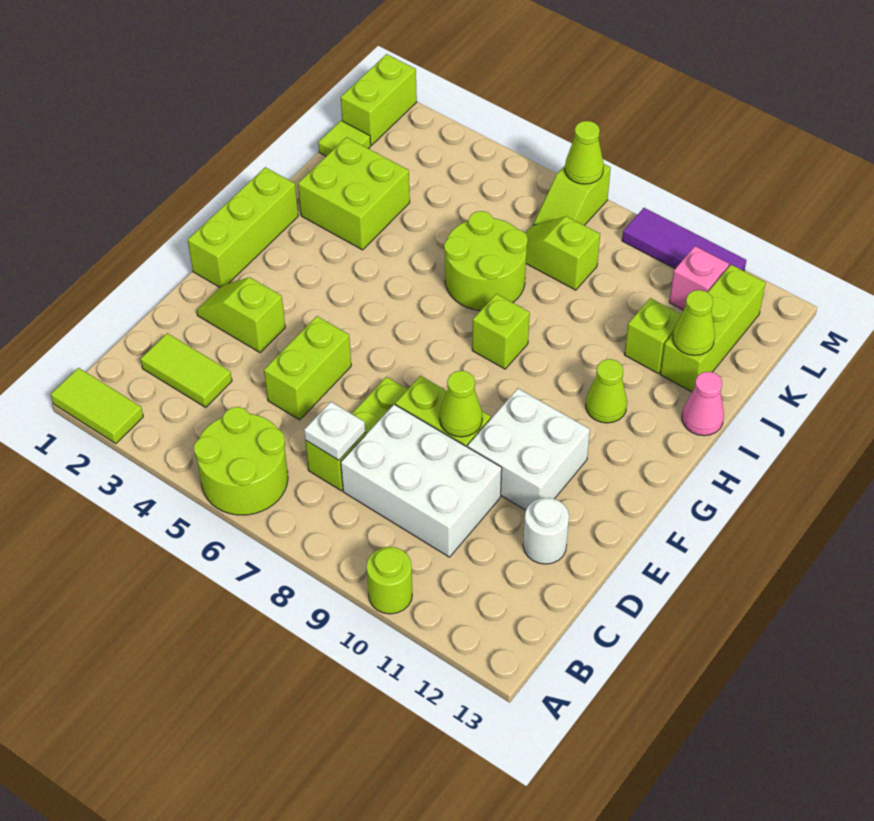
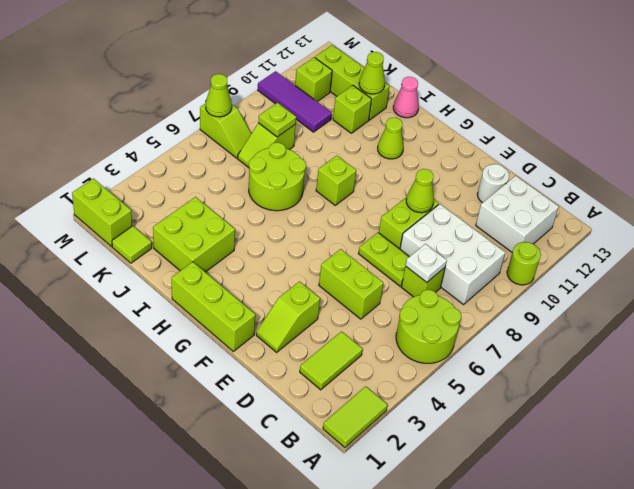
white brick C8:D10 level 1 -> white brick B8:D9 level 1
white brick E10:F11 level 1 -> white brick B11:C12 level 1
none -> lime plate K8 level 2
pink brick L11 level 1 -> lime brick L11 level 1
purple tile M9:M11 level 1 -> purple tile K10:M10 level 1

